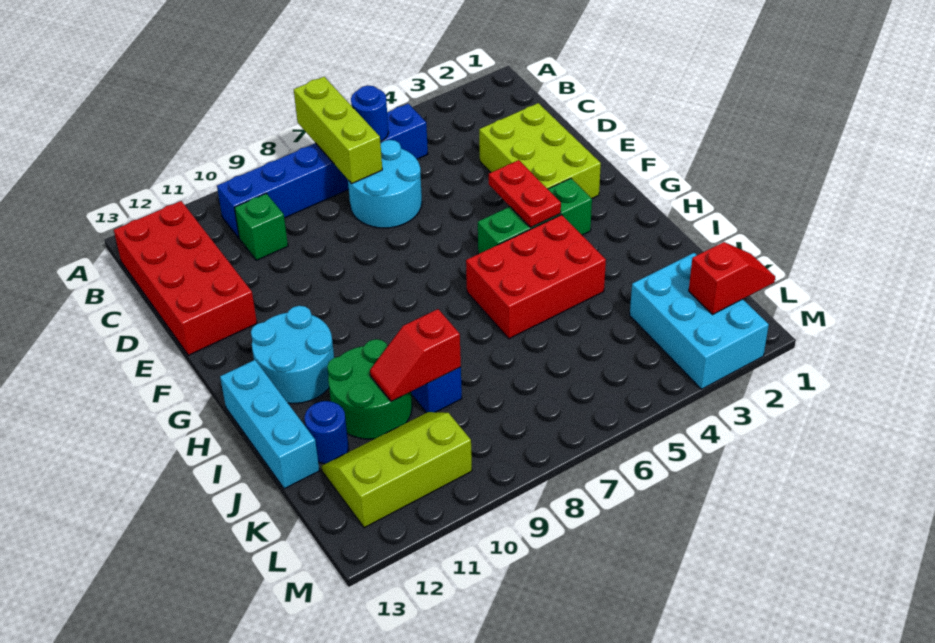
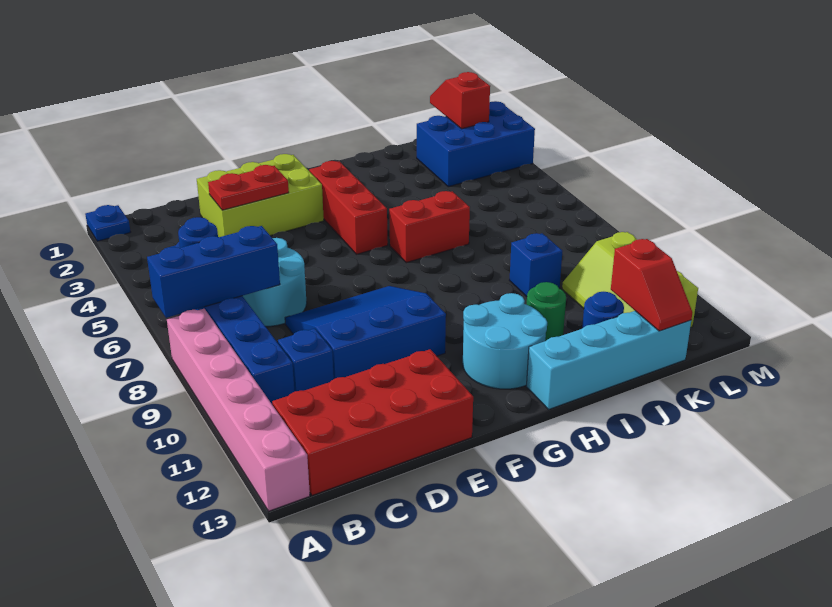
none -> blue plate A1 level 1
lime brick A7:C7 level 2 -> blue brick A7:C7 level 2
none -> pink brick A8:A13 level 1
green brick C10 level 1 -> blue brick C10 level 1
none -> blue slope D8:F10 level 1 top 10
red plate F4:G4 level 2 -> red plate D3:E3 level 2
green brick G3:G5 level 1 -> red brick G3:G5 level 1
red brick H4:I6 level 1 -> red brick H6:I6 level 1
cyan brick H13:J13 level 1 -> cyan brick H13:K13 level 1
green round brick I10:J11 level 1 -> green round brick I11 level 1
red slope J9:J10 level 2 top 9 -> red slope K12:K13 level 2 top 12
cyan brick K2:M3 level 1 -> blue brick K2:M3 level 1

